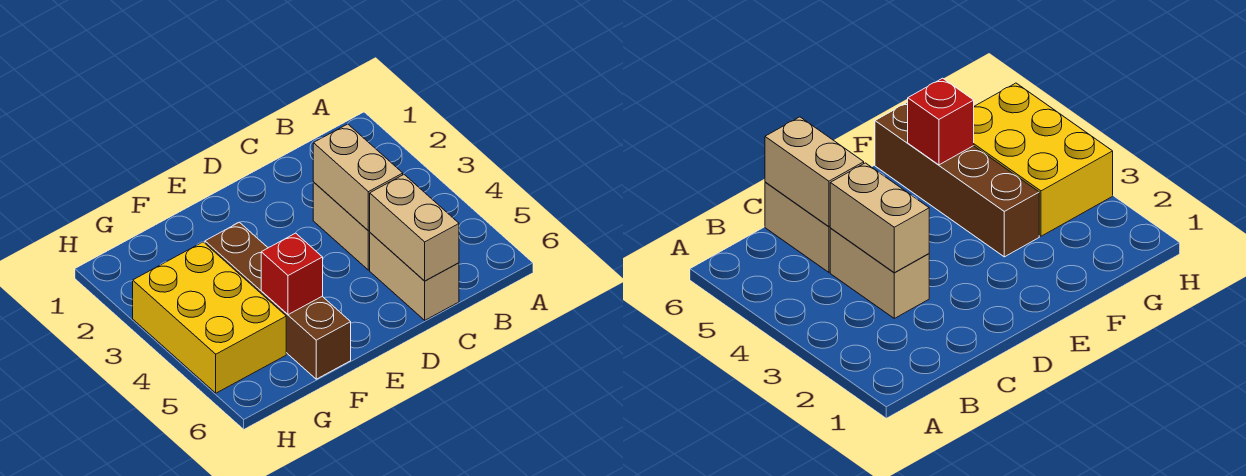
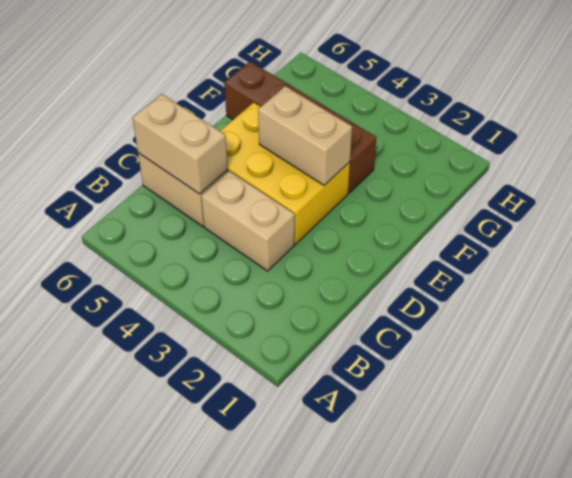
tan brick C3:C4 level 2 -> tan brick E3:E4 level 2
red brick F5 level 2 -> none
yellow brick G3:H5 level 1 -> yellow brick D3:E5 level 1

